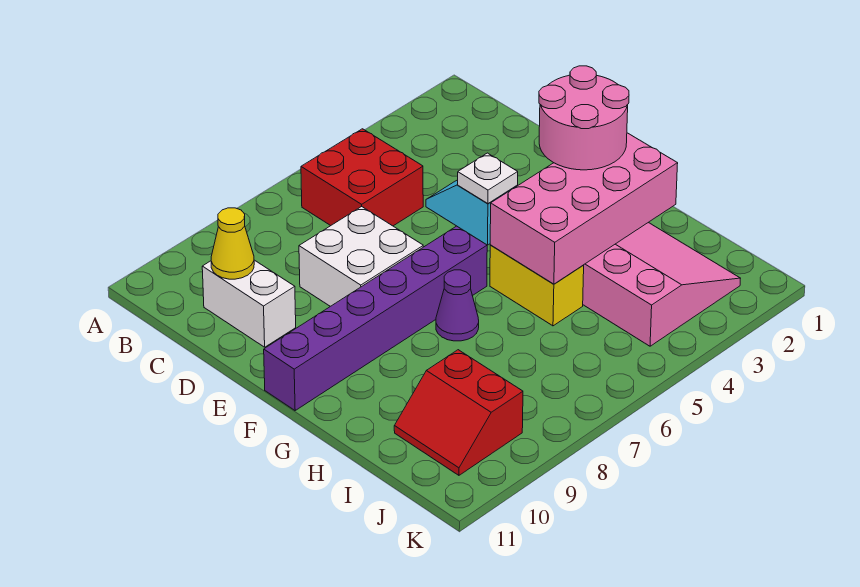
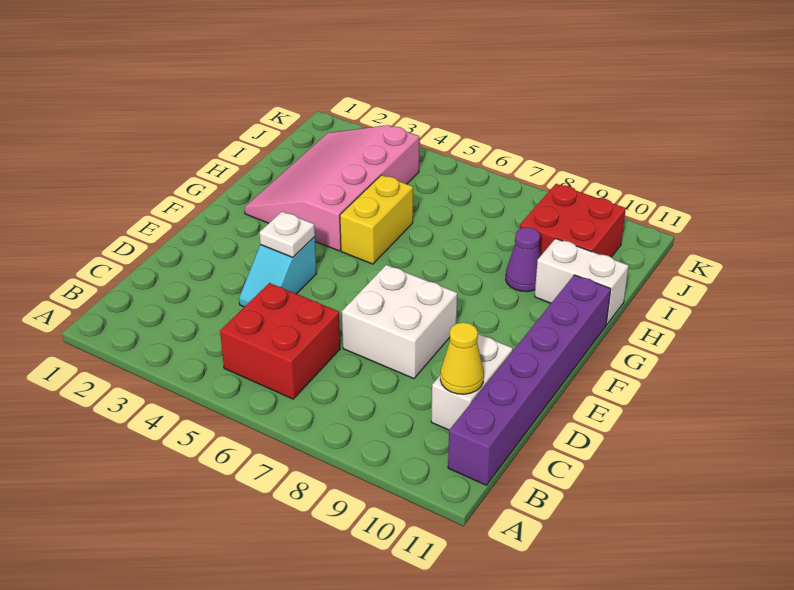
pink round brick F2:G3 level 3 -> none
purple brick F6:F11 level 1 -> purple brick B11:G11 level 1
pink brick G2:H5 level 2 -> none
purple cone G7 level 1 -> purple cone H9 level 1
none -> white brick H10:H11 level 1
red slope I9:J10 level 1 top 9 -> red brick I9:J10 level 1

